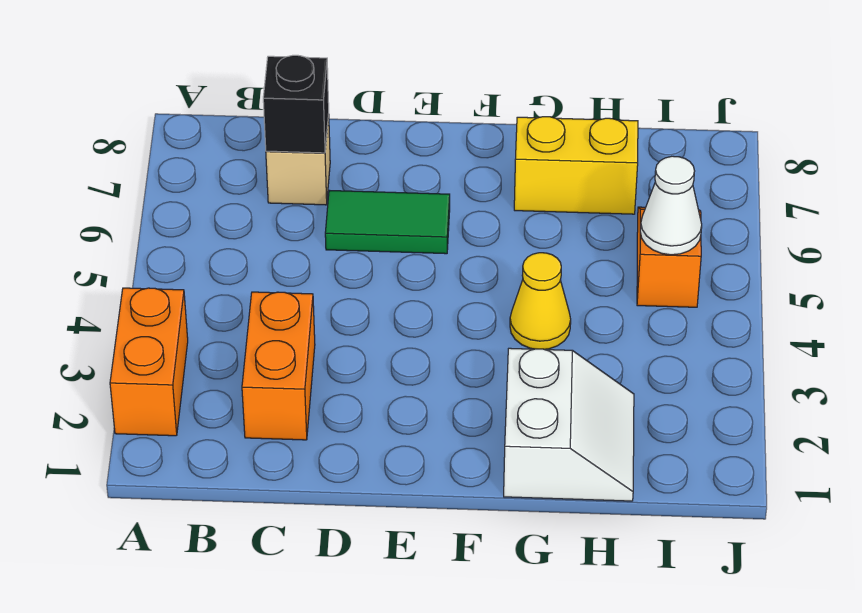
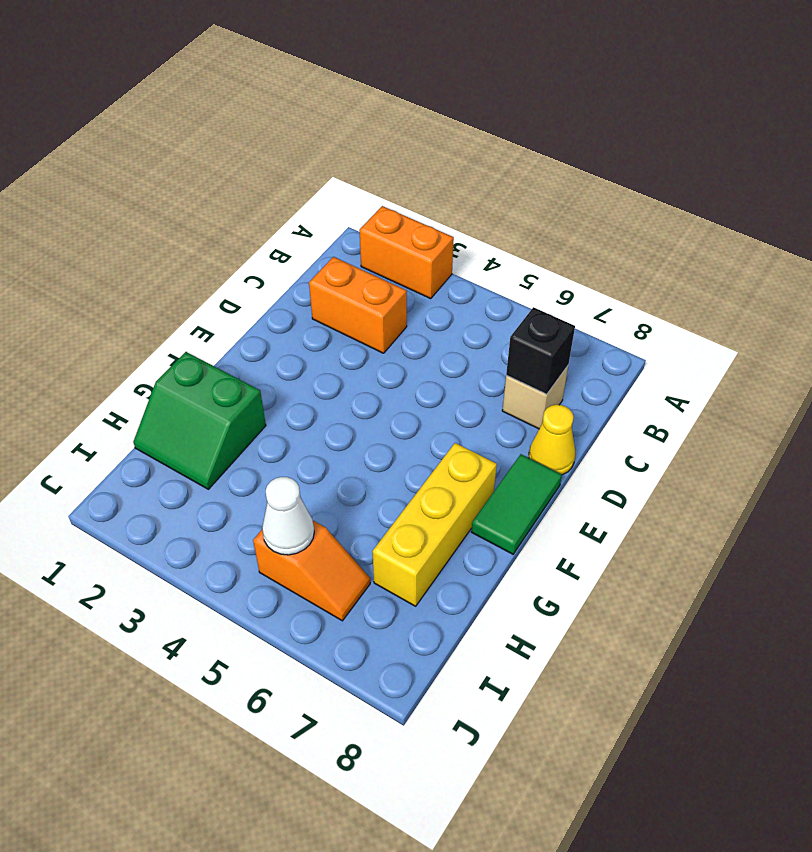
green tile D6:E6 level 1 -> green tile E8:F8 level 1
white slope G1:H2 level 1 top G -> green slope G1:H2 level 1 top G
yellow cone G4 level 1 -> yellow cone D8 level 1
yellow brick G7:H7 level 1 -> yellow brick F7:H7 level 1

